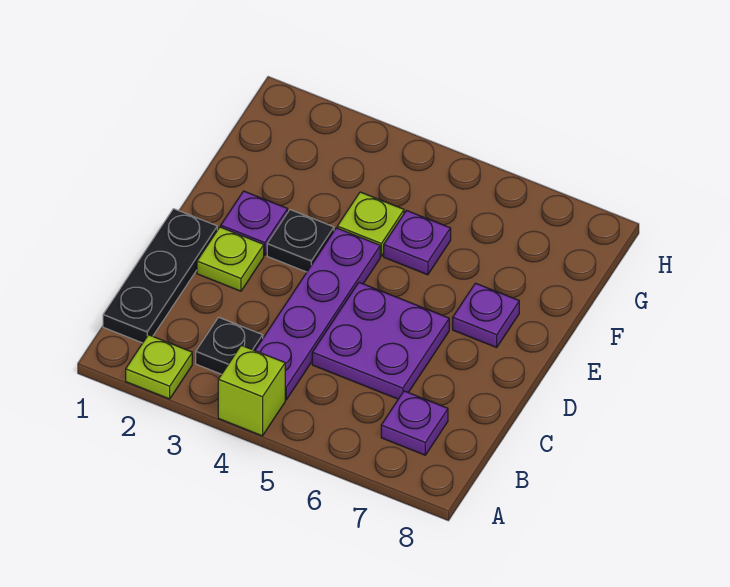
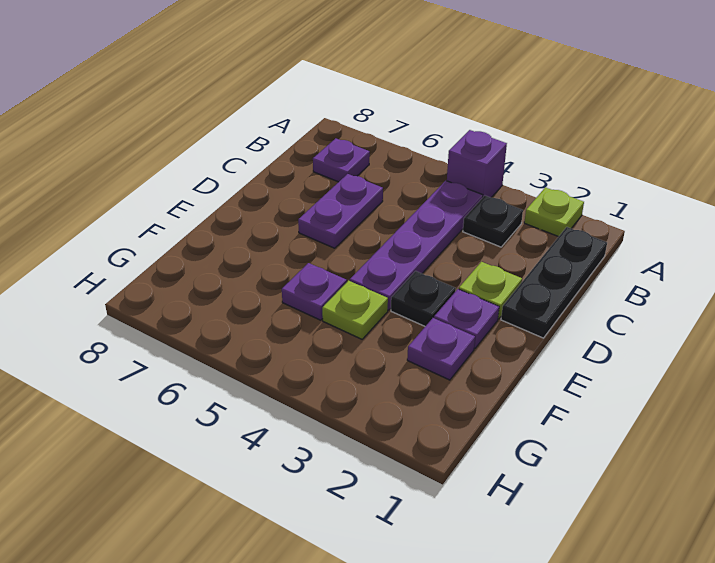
lime brick A4 level 1 -> purple brick A4 level 1
purple plate C5:D6 level 1 -> purple plate C6:D6 level 1
purple plate E7 level 1 -> purple plate F2 level 1

